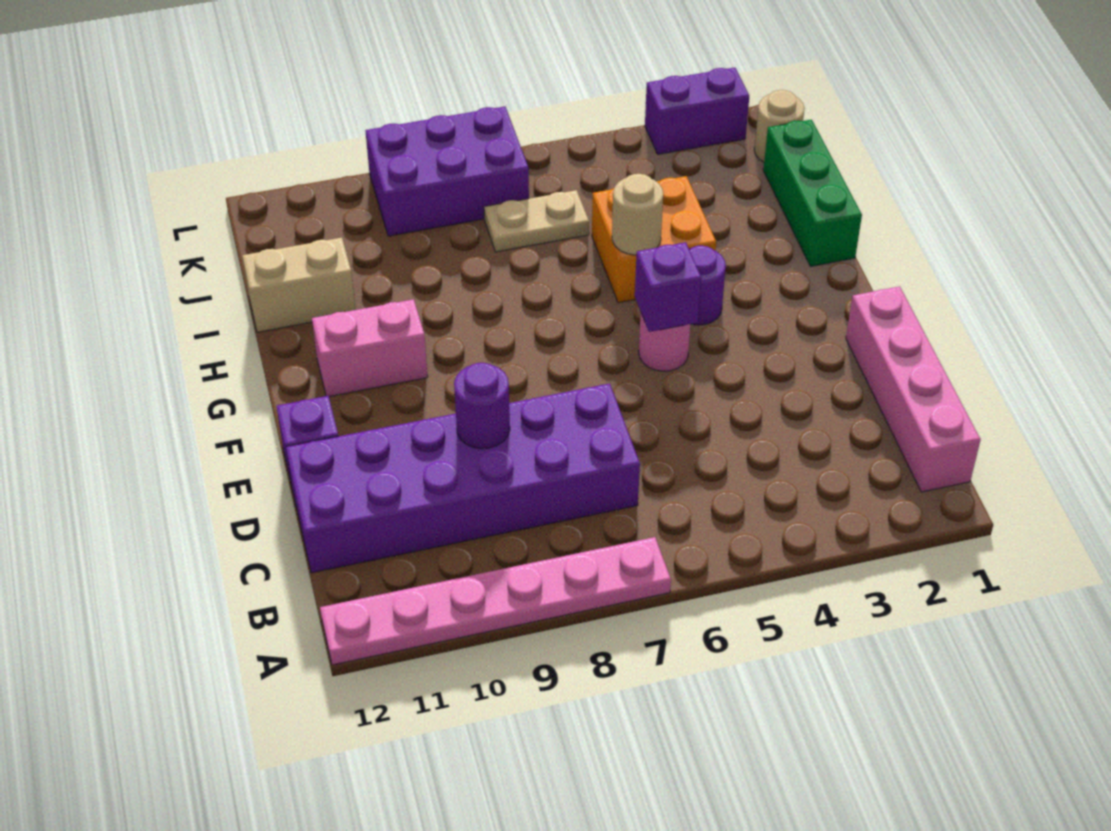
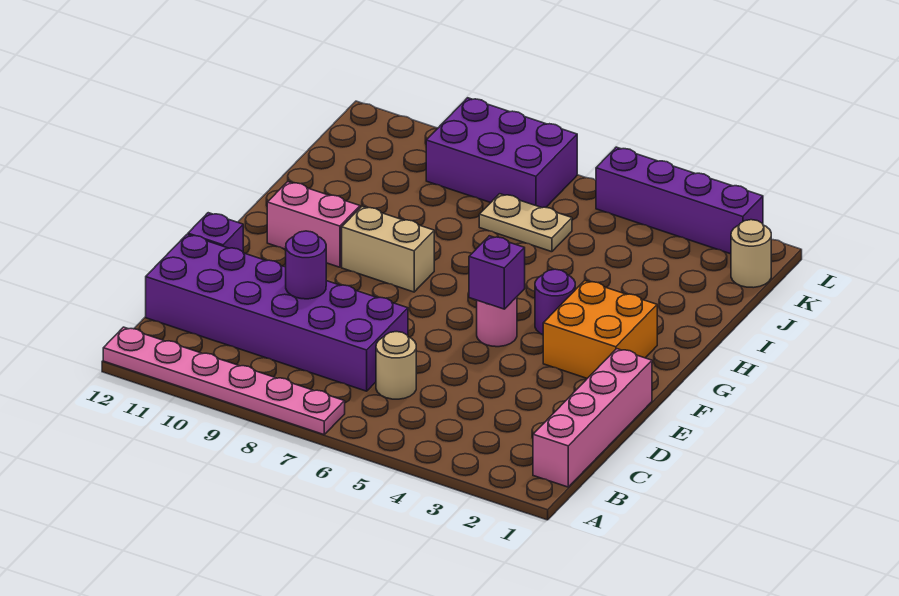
green brick H1:J1 level 1 -> none
orange brick H4:I5 level 1 -> orange brick F2:G3 level 1
tan round brick H5 level 2 -> tan round brick C6 level 1
tan brick I11:I12 level 1 -> tan brick G8:G9 level 1
purple brick L2:L3 level 1 -> purple brick L2:L5 level 1

